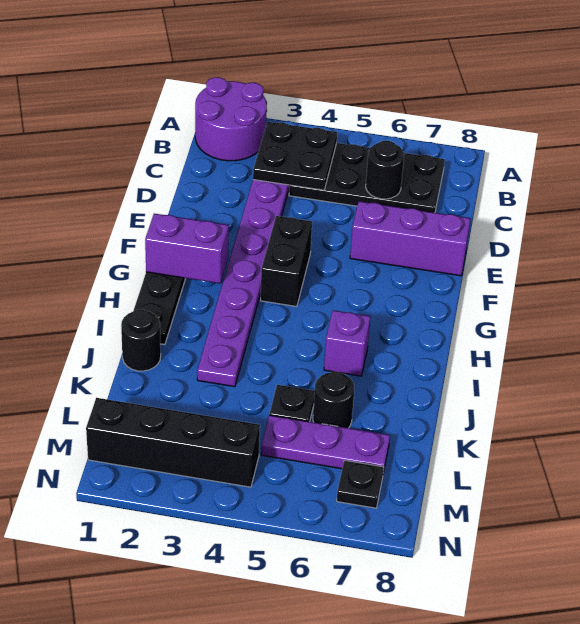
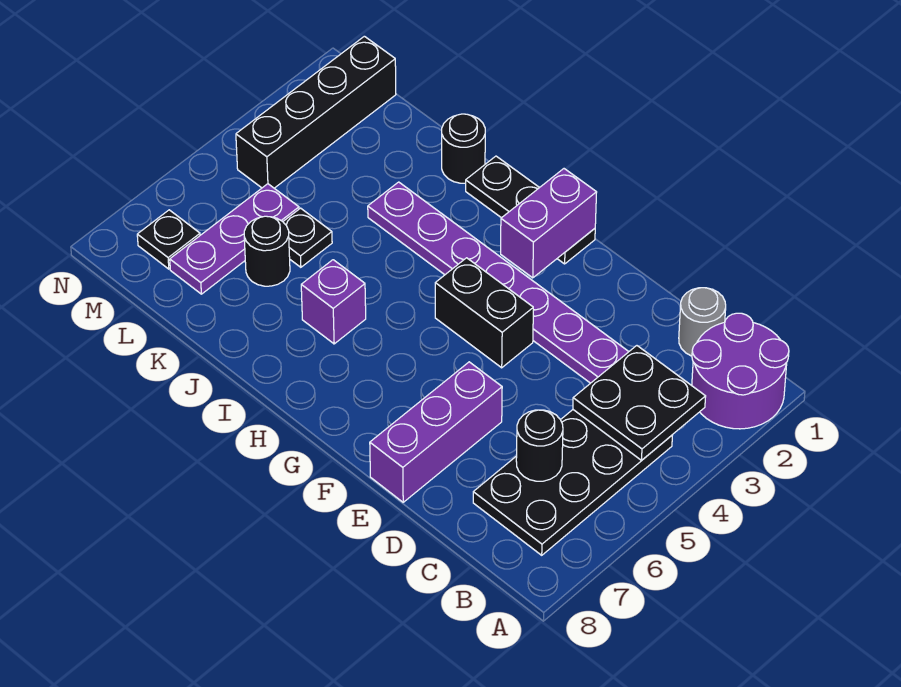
none -> grey round brick C1 level 1

